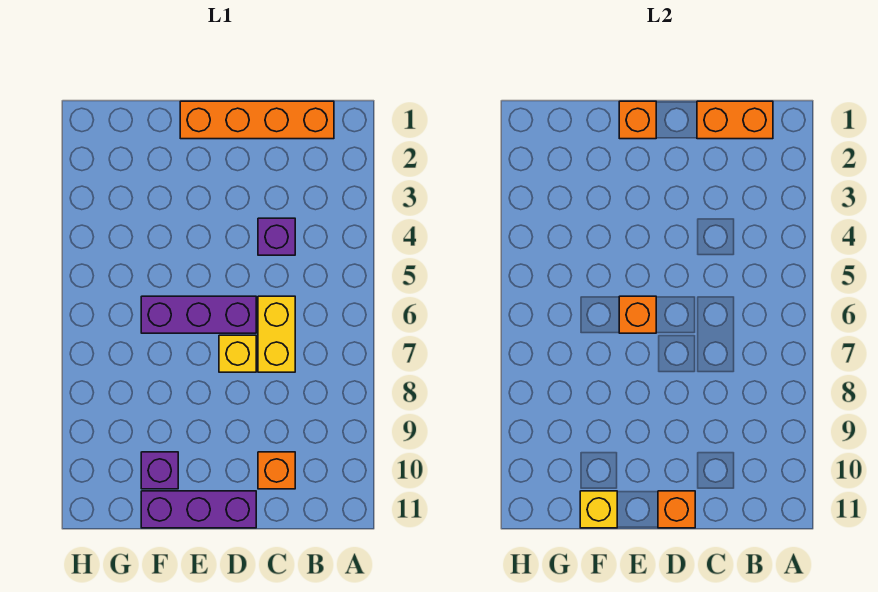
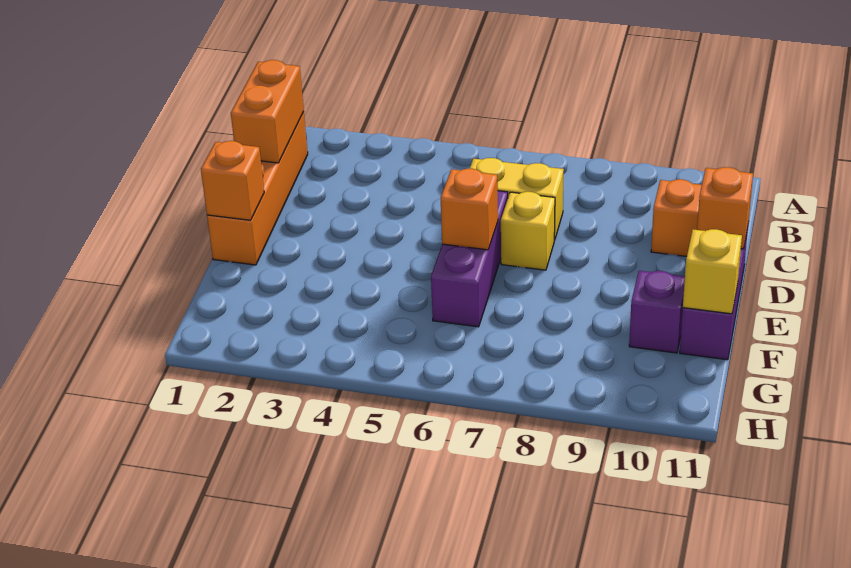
purple brick C4 level 1 -> none

